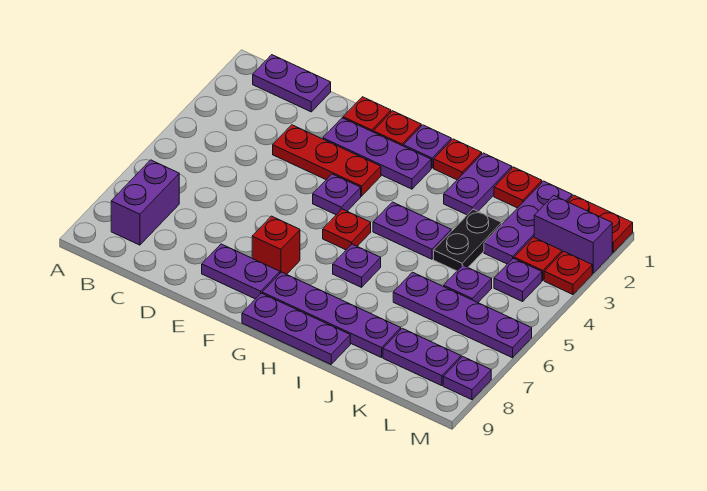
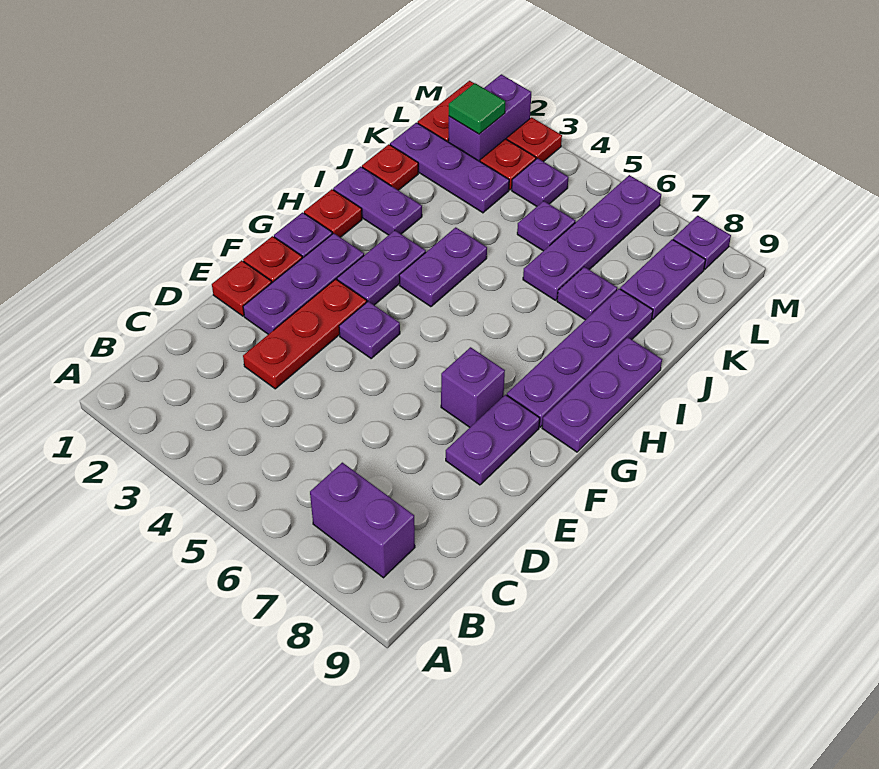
purple plate B1:C1 level 1 -> purple plate G3:H3 level 1
red brick F7 level 1 -> purple brick F7 level 1
red plate G5 level 1 -> none
purple plate H6 level 1 -> purple plate J7 level 1
black plate J3:J4 level 1 -> none
none -> green tile L2 level 2

